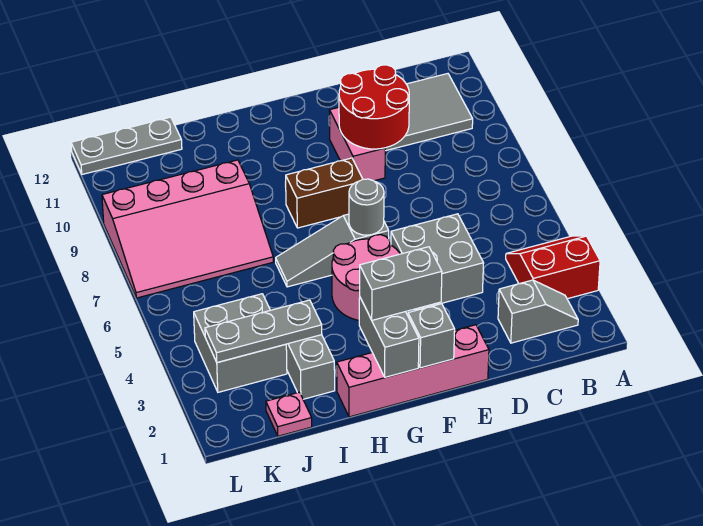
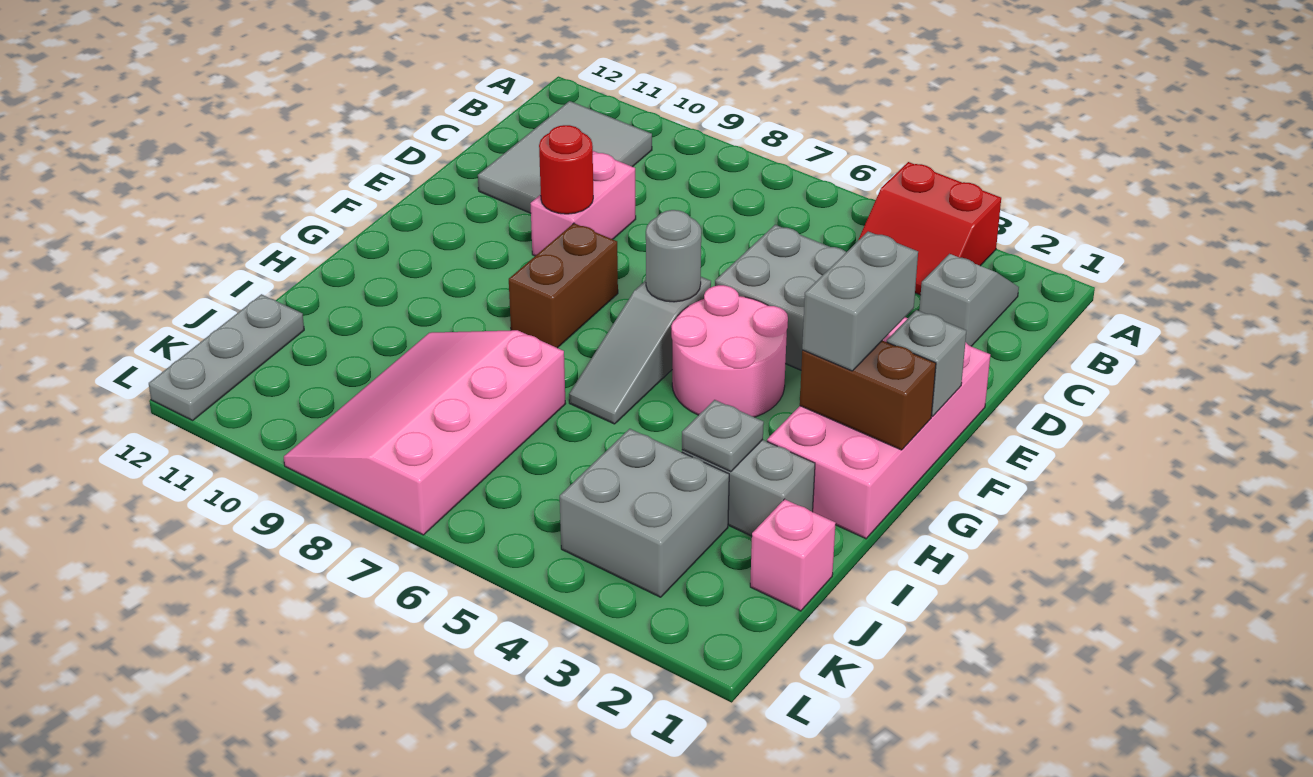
red slope A3:B4 level 1 top 3 -> red slope A3:B4 level 1 top A
red round brick D9:E10 level 2 -> red round brick E9 level 2
pink brick E1:H1 level 1 -> pink brick E1:H2 level 1
pink brick E9:E10 level 1 -> pink brick D9:E9 level 1
grey brick G1:G2 level 2 -> brown brick G1:G2 level 2
grey plate I3:K3 level 2 -> grey plate I3 level 2
pink slope I7:L9 level 1 top 9 -> pink slope I7:L9 level 1 top 7
pink plate J1 level 1 -> pink brick J1 level 1

